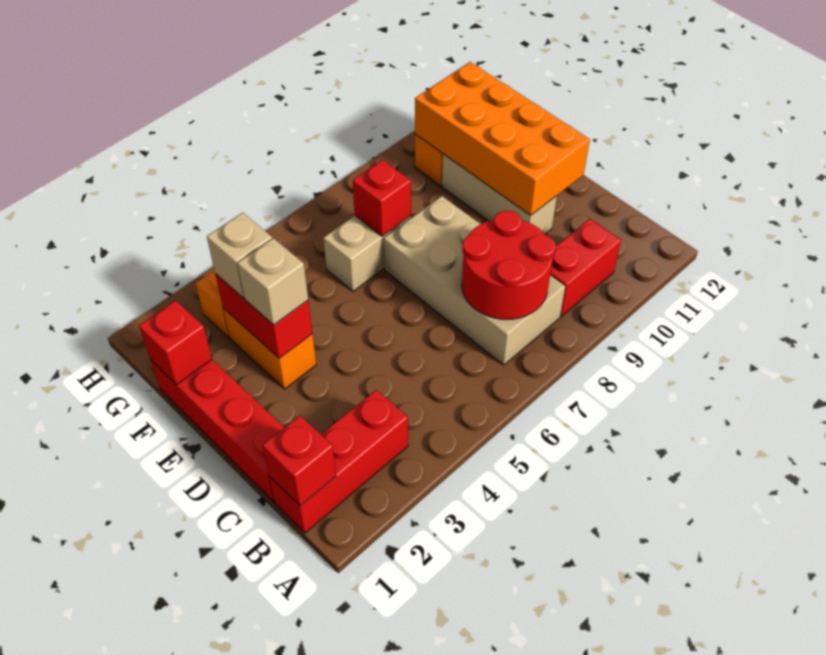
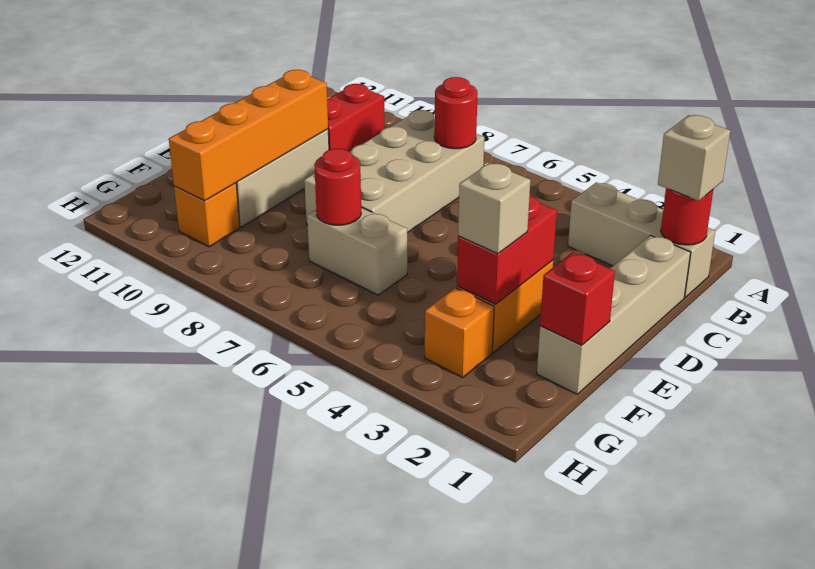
red brick B1:B3 level 1 -> tan brick B1:B3 level 1
red brick B1 level 2 -> red round brick B1 level 2
red round brick B7:C8 level 2 -> red round brick B7 level 2
red brick B9:B10 level 1 -> red brick B10:C10 level 1
red brick C1:F1 level 1 -> tan brick C1:F1 level 1
orange brick D10:G11 level 2 -> orange brick D10:G10 level 2
tan brick E3 level 3 -> tan brick B1 level 3
red brick F7 level 2 -> red round brick F7 level 2

